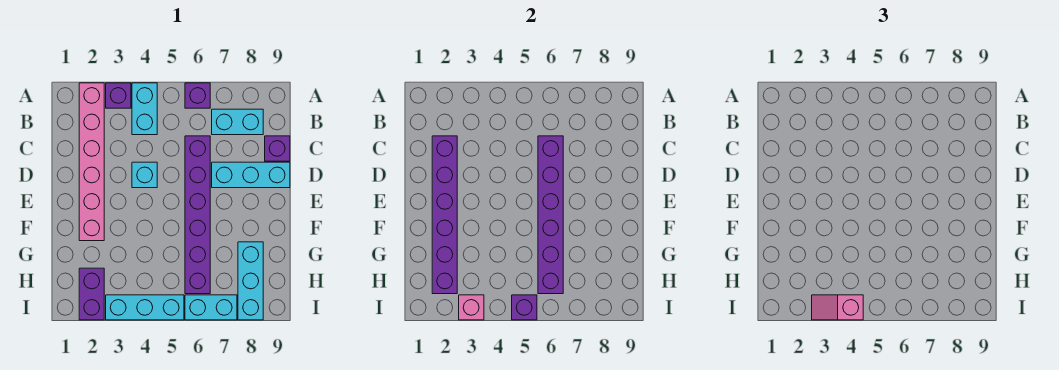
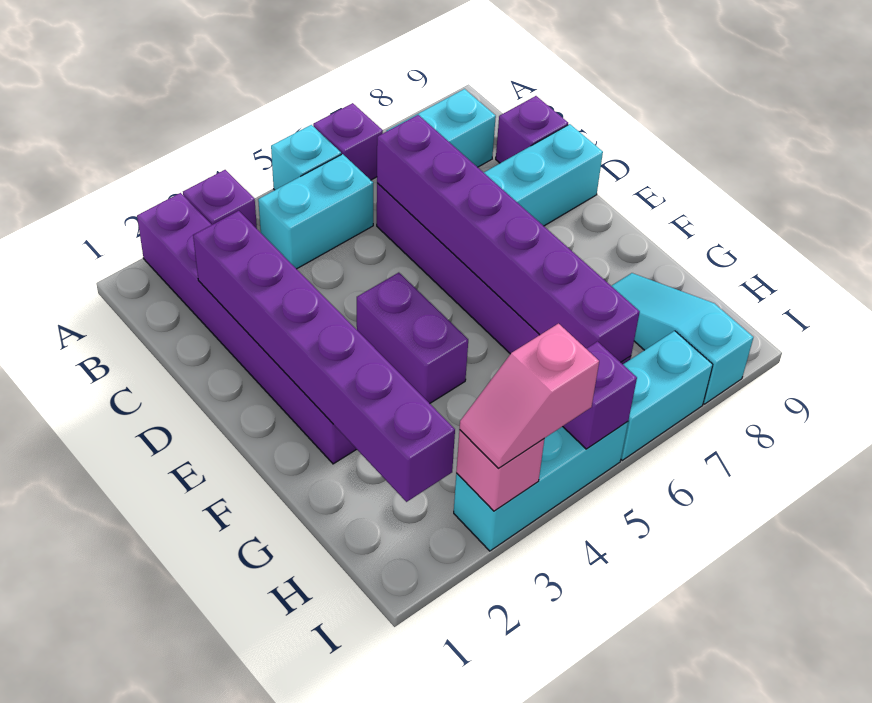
pink brick A2:F2 level 1 -> purple brick A2:F2 level 1
cyan brick A4:B4 level 1 -> cyan brick B4:B5 level 1
cyan brick D4 level 1 -> cyan brick A5 level 1
cyan brick G8:I8 level 1 -> cyan slope G8:I8 level 1 top I
purple brick H2:I2 level 1 -> purple brick E4:F4 level 1

